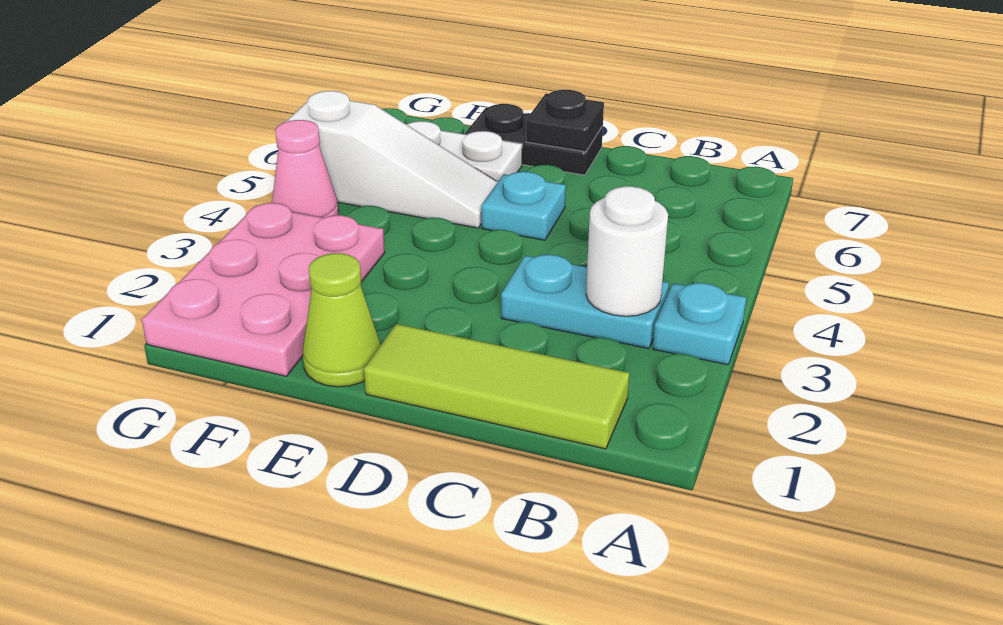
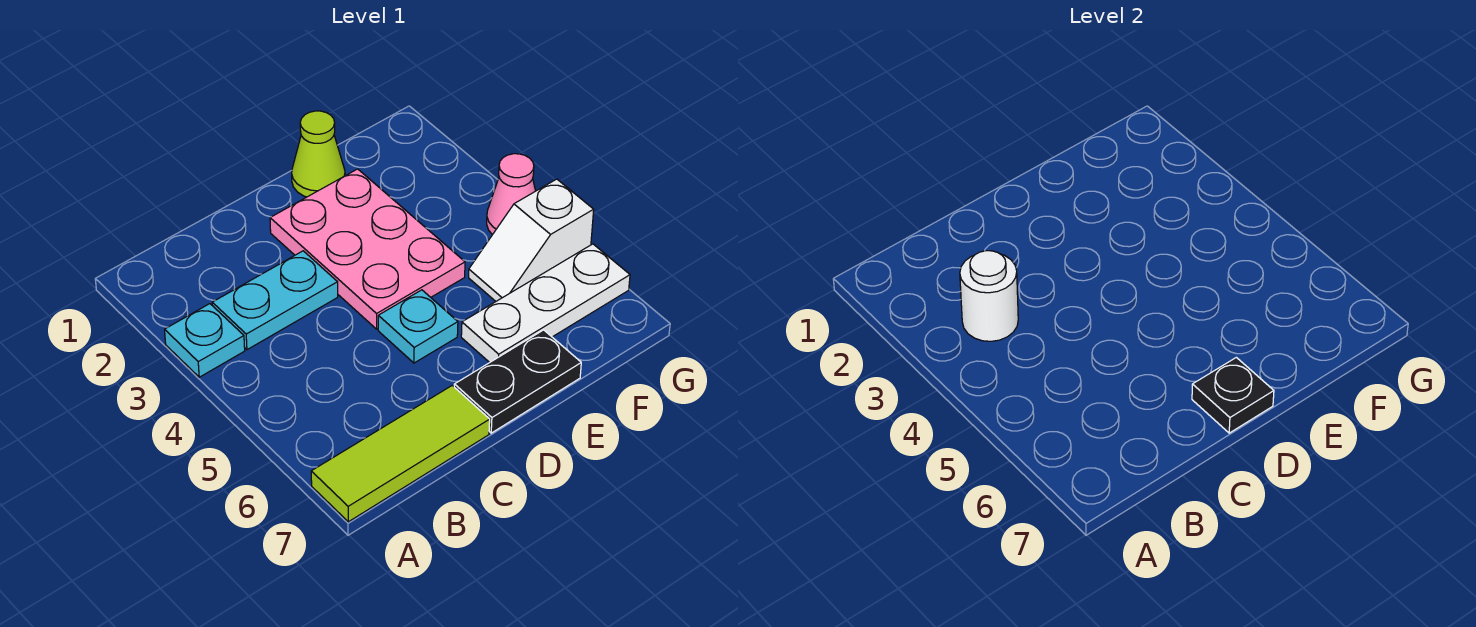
lime tile B1:D1 level 1 -> lime tile A7:C7 level 1
white slope E5:G5 level 1 top G -> white slope F5:G5 level 1 top G
pink plate F1:G3 level 1 -> pink plate D2:E4 level 1

